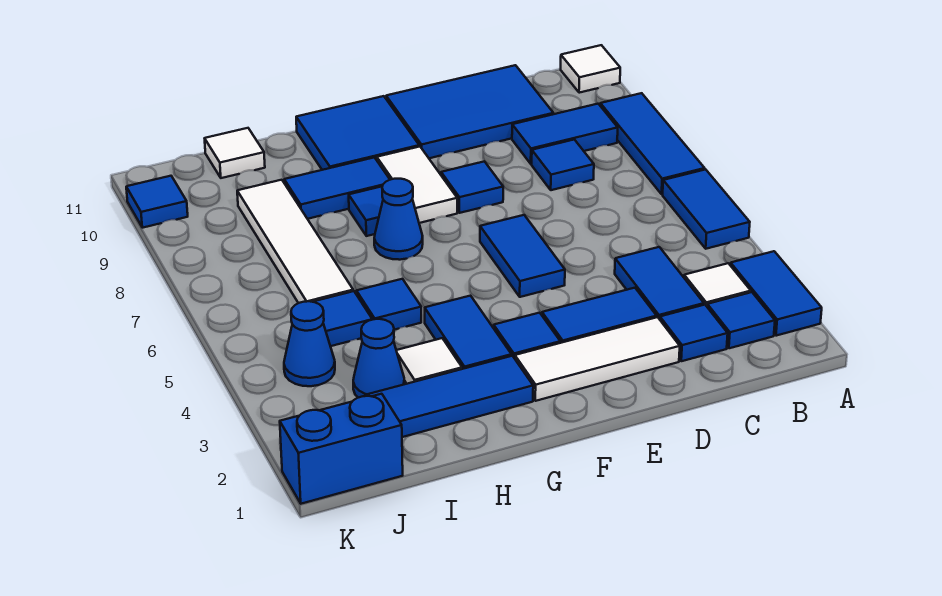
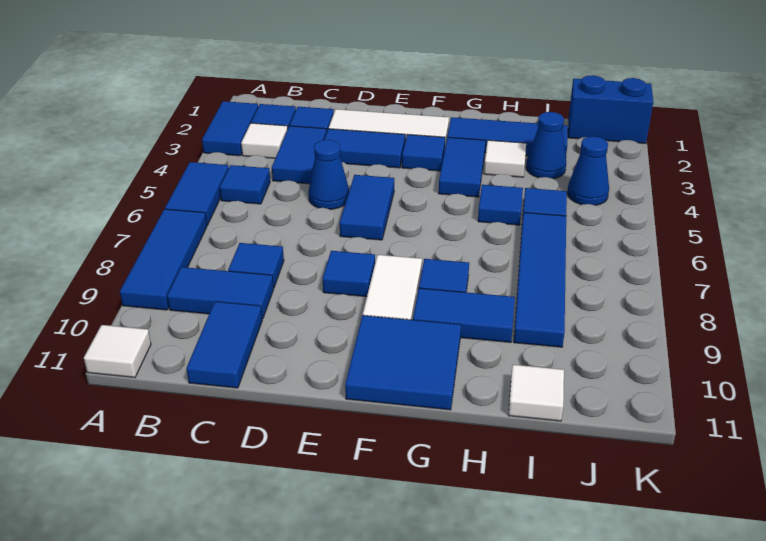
blue tile C10:E11 level 1 -> blue tile C10:C11 level 1
blue cone G7 level 1 -> blue cone D5 level 1
white tile I6:I9 level 1 -> blue tile I6:I9 level 1
blue tile K10 level 1 -> blue tile B5 level 1

